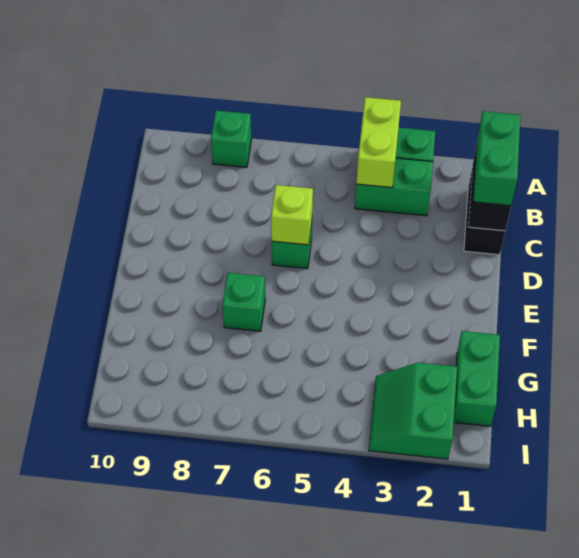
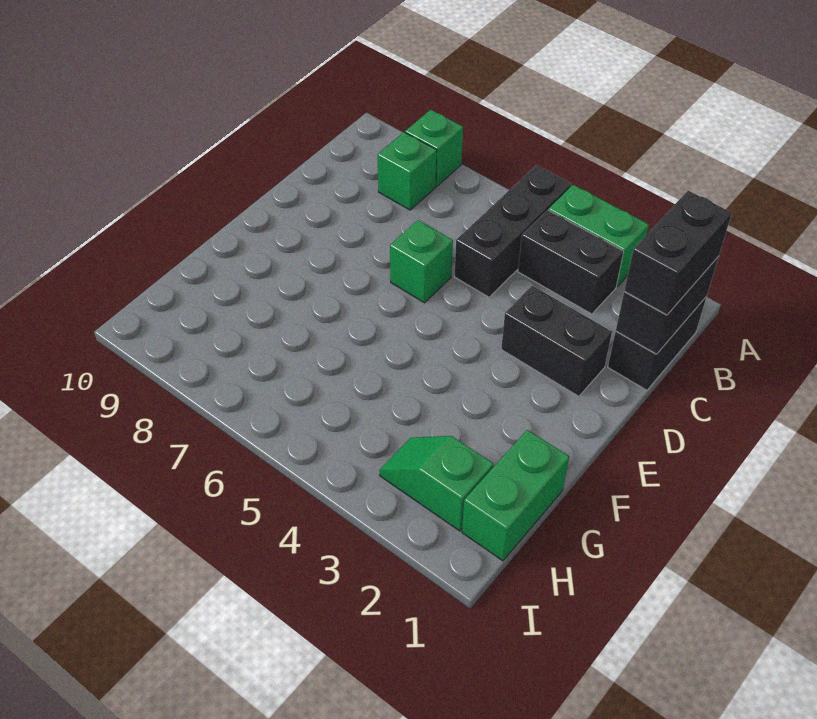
lime brick A4:B4 level 2 -> none
none -> black brick A5:C5 level 1
green brick B1:C1 level 3 -> black brick B1:C1 level 3
green brick B3:B4 level 1 -> black brick B3:B4 level 1
none -> black brick D2:D3 level 1
lime brick D6 level 2 -> none
green brick F7 level 1 -> green brick B8 level 1
green slope H2:I3 level 1 top 2 -> green slope H2:H3 level 1 top 2

